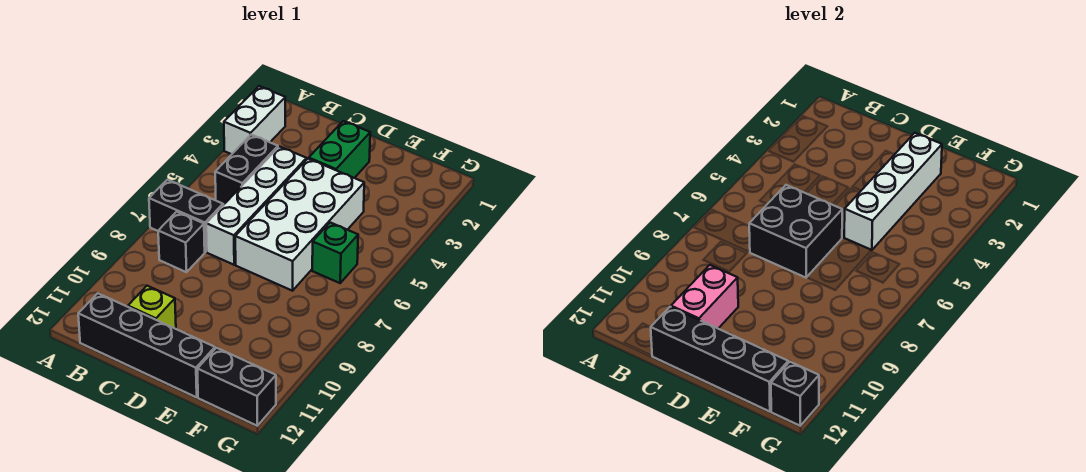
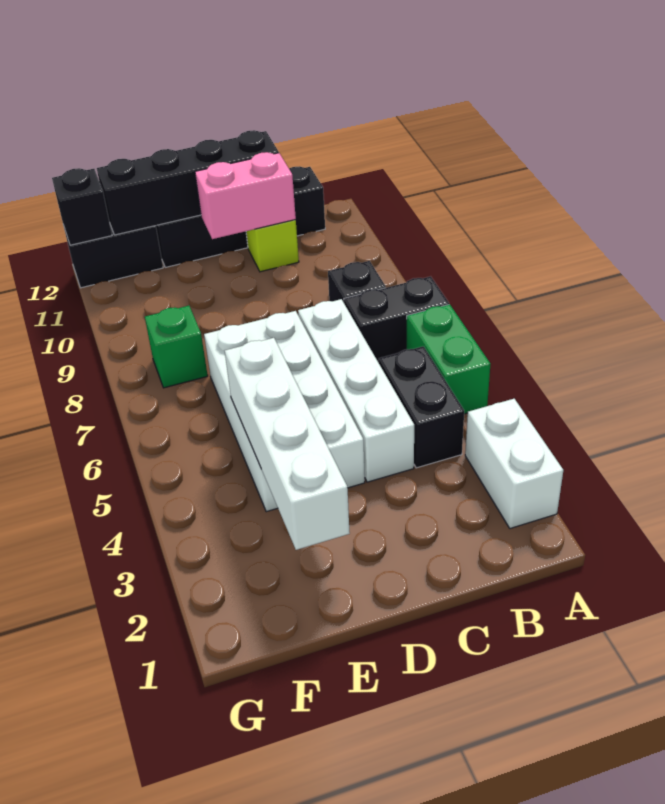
black brick C6:D7 level 2 -> none
pink brick C10:C11 level 2 -> pink brick C11:D11 level 2
green brick D2:D3 level 1 -> green brick A5:A6 level 1
green brick F6 level 1 -> green brick F8 level 1

